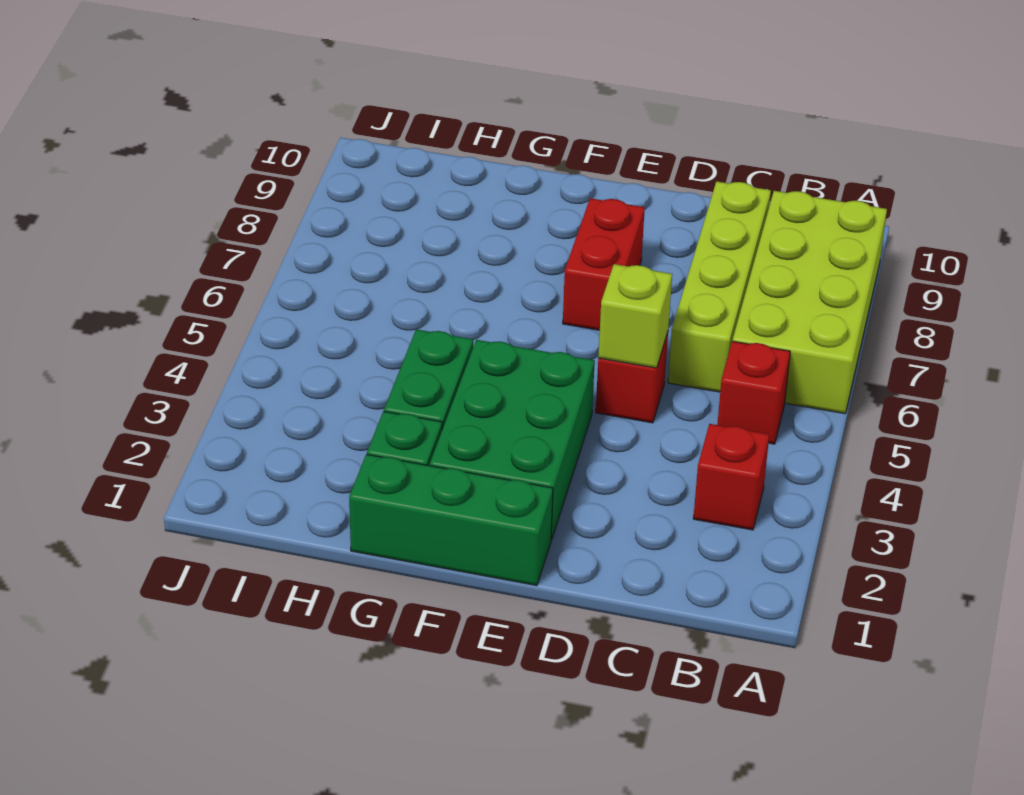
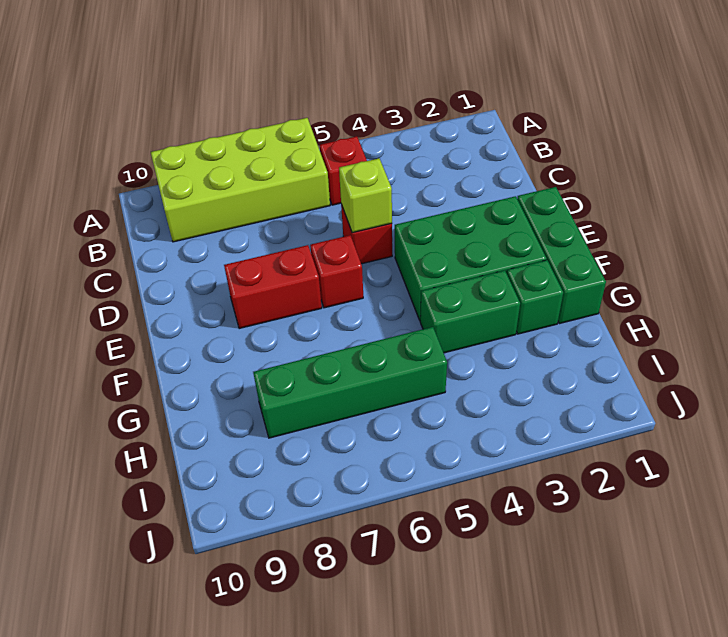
red brick B3 level 1 -> red brick E6 level 1
lime brick C6:C9 level 1 -> none
none -> green brick H5:H8 level 1

